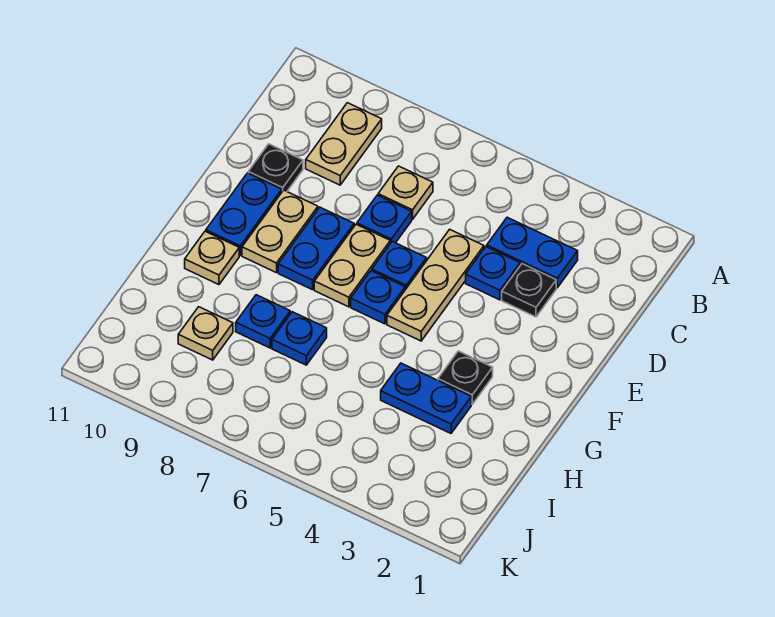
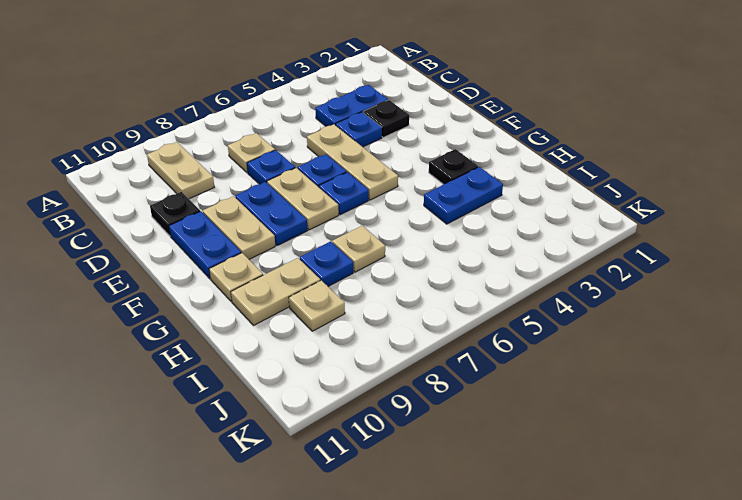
blue plate H7 level 1 -> tan plate H7 level 1
none -> tan plate H9:H10 level 1

